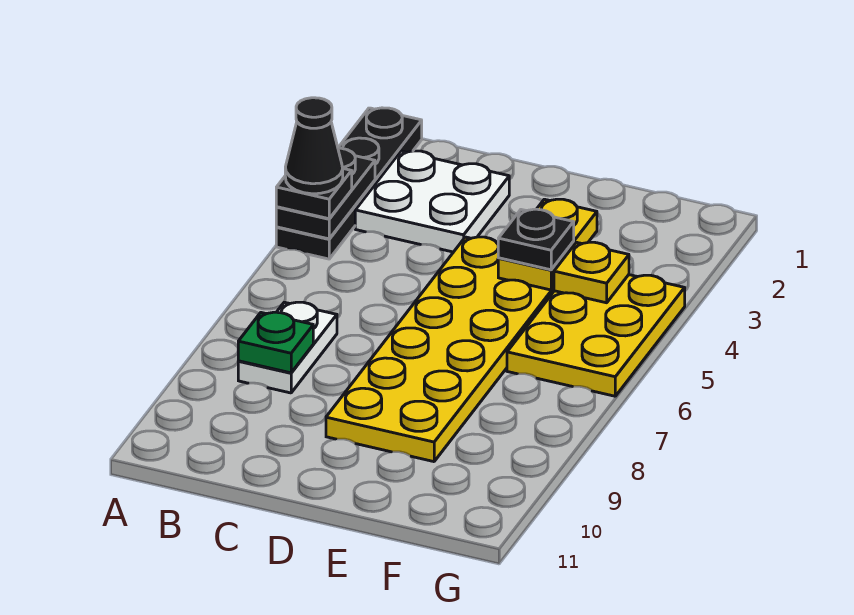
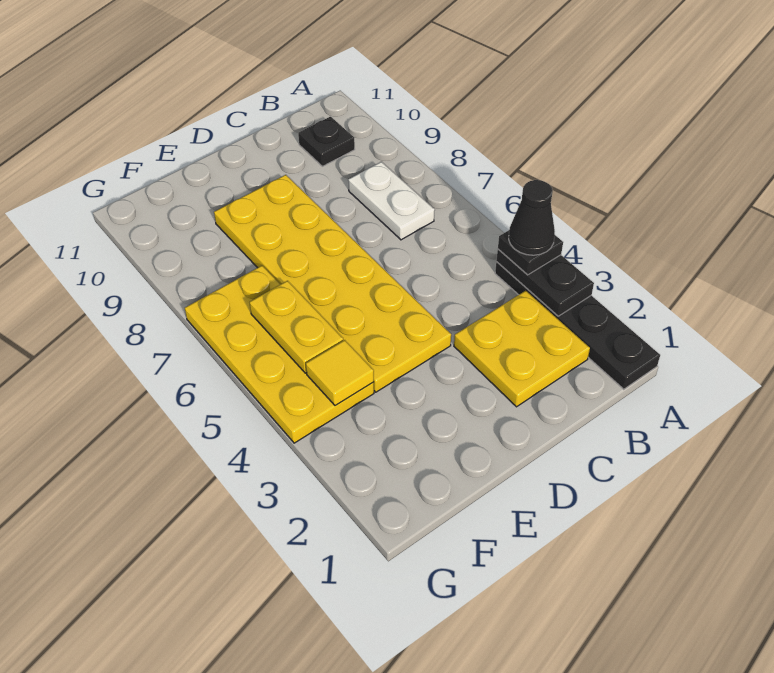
white plate B2:C3 level 1 -> yellow plate B2:C3 level 1
green plate B8 level 2 -> none
yellow plate E3:E4 level 2 -> yellow plate F5:F6 level 2
black plate E4 level 3 -> black plate B10 level 1
yellow plate F4:G6 level 1 -> yellow plate F4:G7 level 1
yellow plate F4 level 2 -> yellow tile F4 level 2

